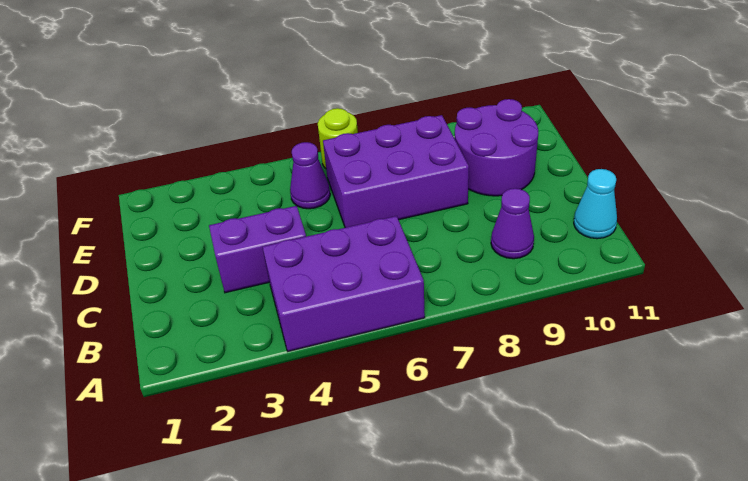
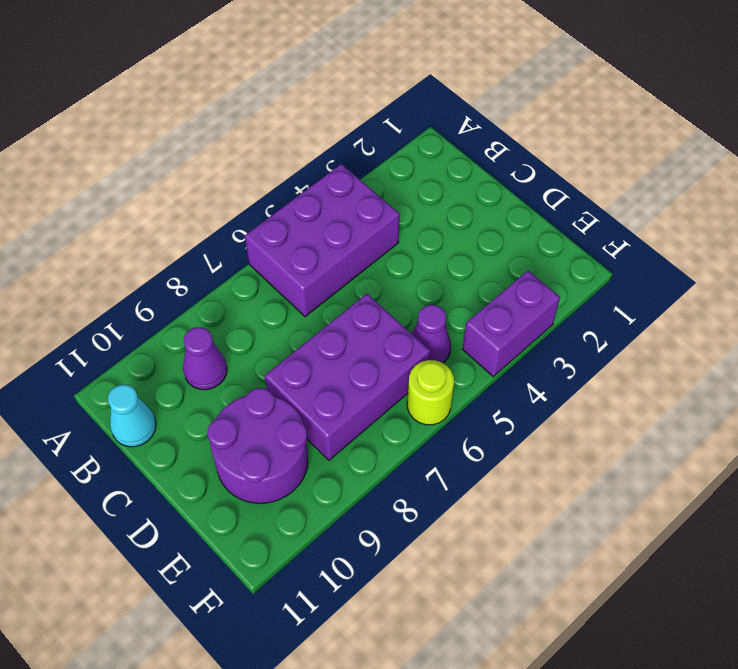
purple brick C3:C4 level 1 -> purple brick F3:F4 level 1

